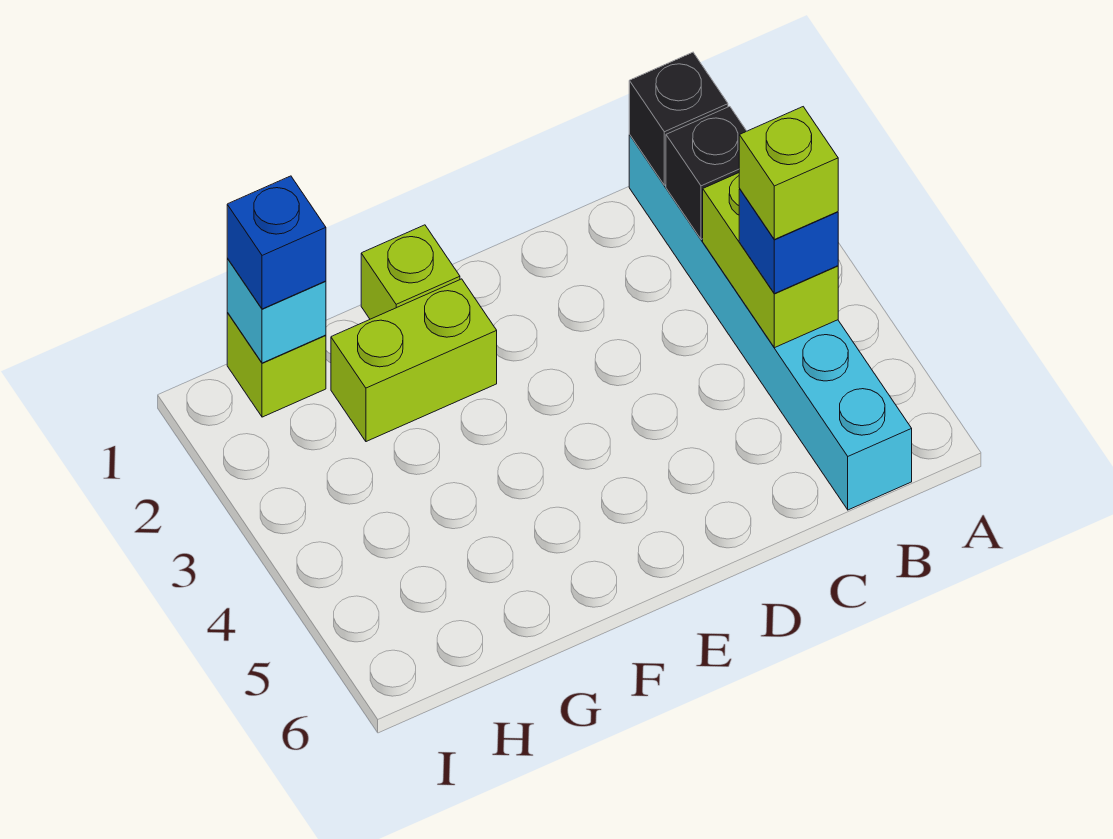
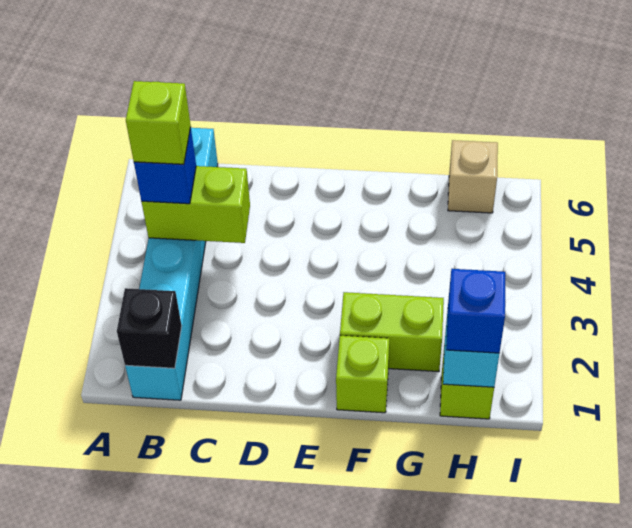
black brick B2 level 2 -> none
lime brick B3:B4 level 2 -> lime brick B4:C4 level 2
none -> tan brick H6 level 1

